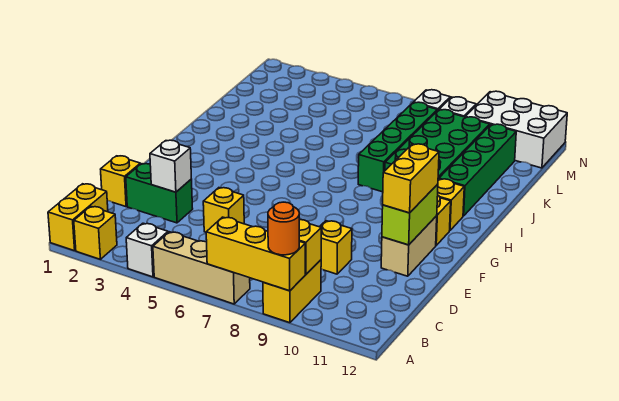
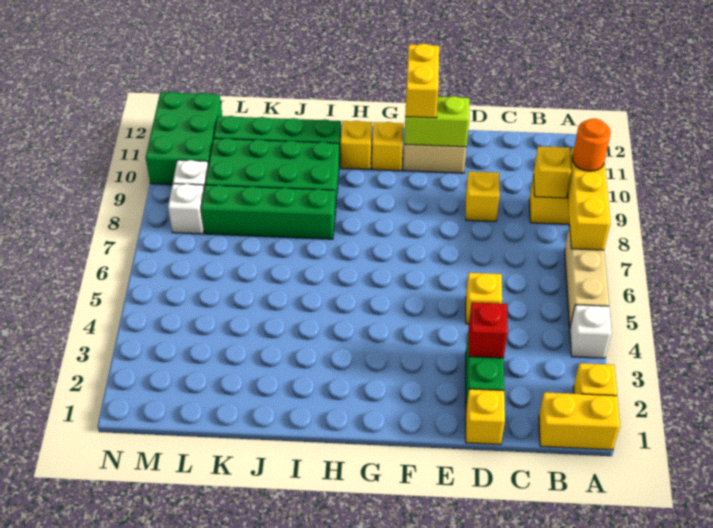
white brick D3 level 2 -> red brick D3 level 2
yellow brick E11:F11 level 3 -> yellow brick F11:F12 level 3
white brick M10:N12 level 1 -> green brick M10:N12 level 1

